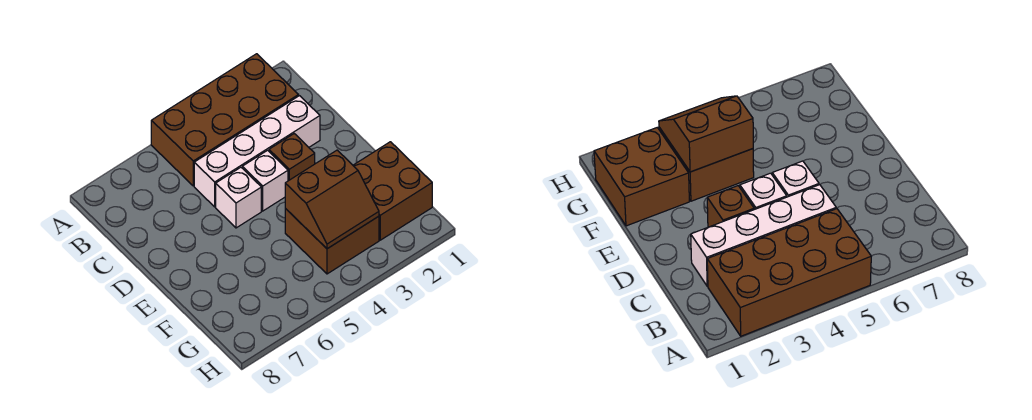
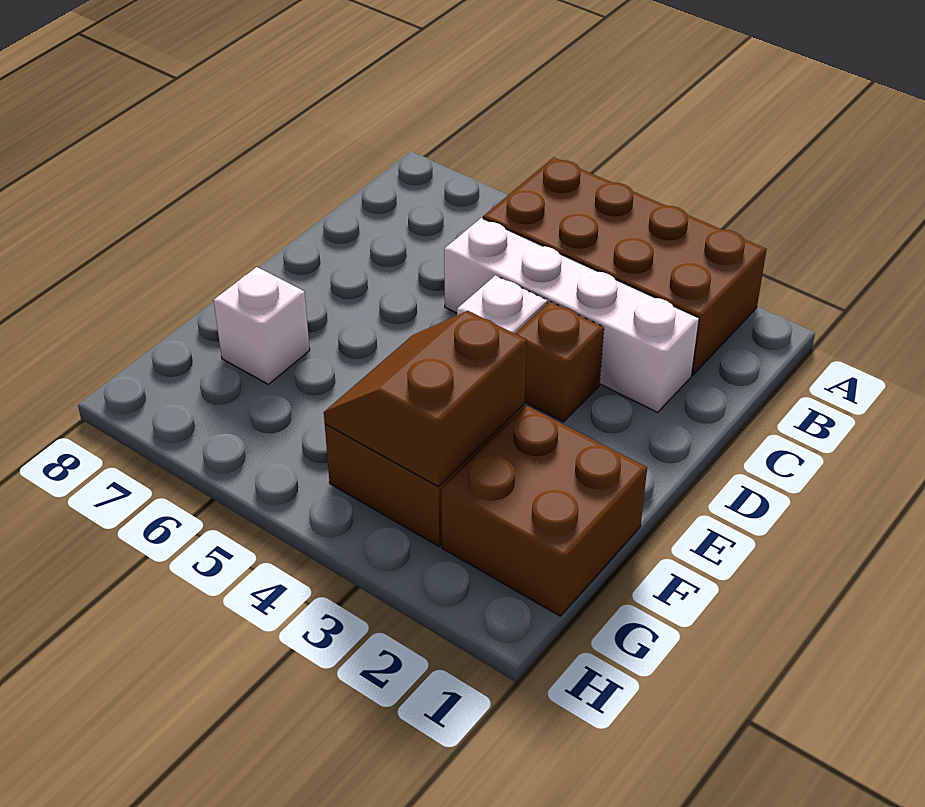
white brick D5 level 1 -> white brick F7 level 1
brown slope F3:G4 level 2 top F -> brown slope F3:G4 level 2 top 3

